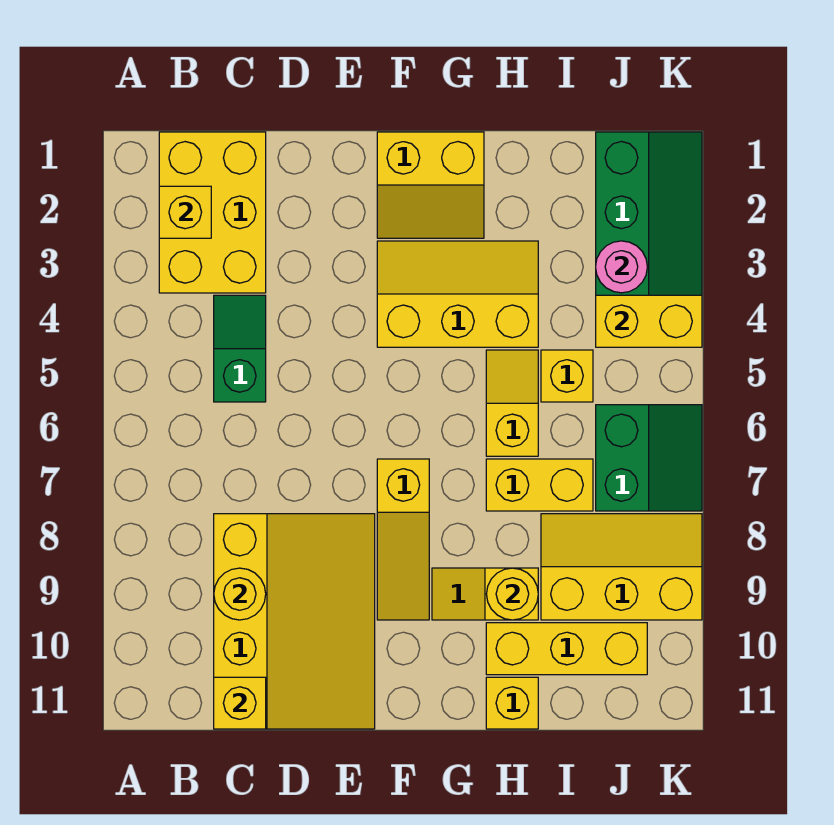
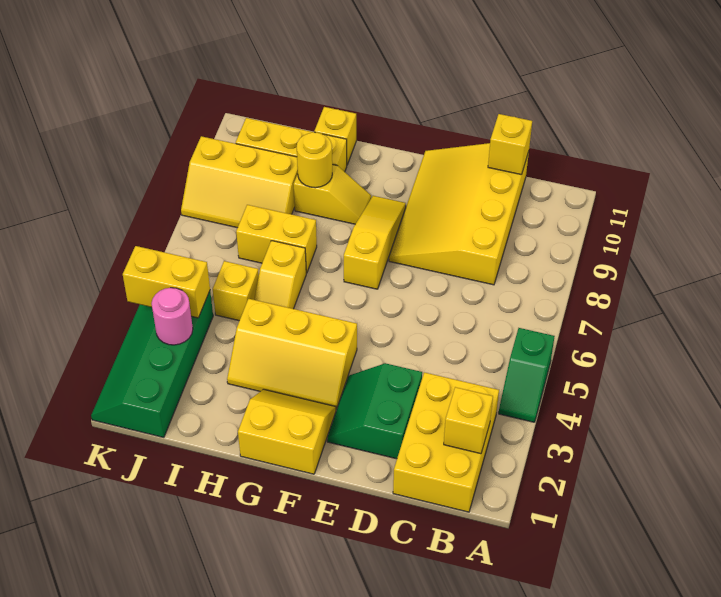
green slope C4:C5 level 1 top 5 -> green slope A4:A5 level 1 top 5
yellow round brick C9 level 2 -> none
green slope J6:K7 level 1 top J -> green slope D2:E3 level 1 top D

